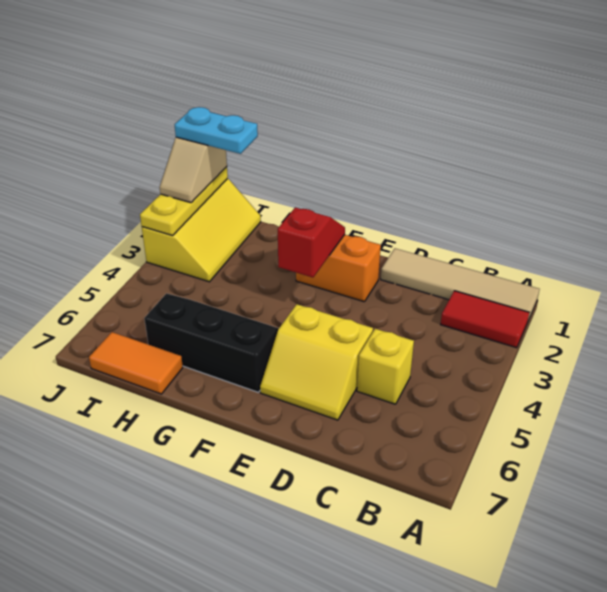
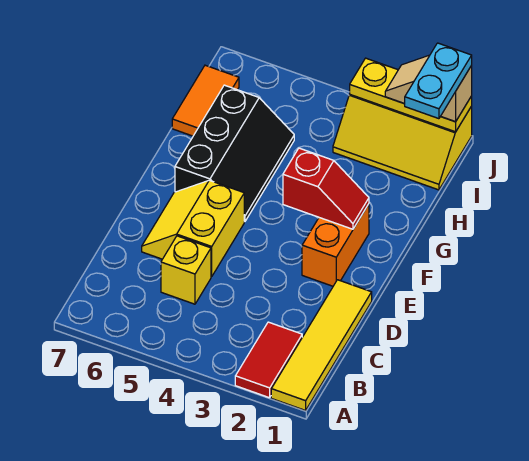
tan tile A1:D1 level 1 -> yellow tile A1:D1 level 1

